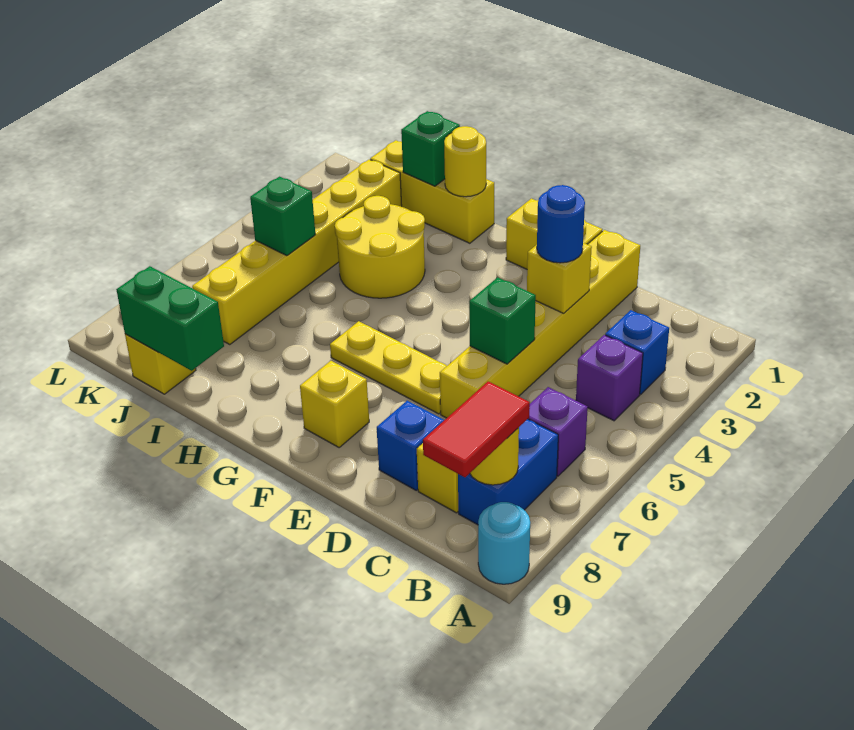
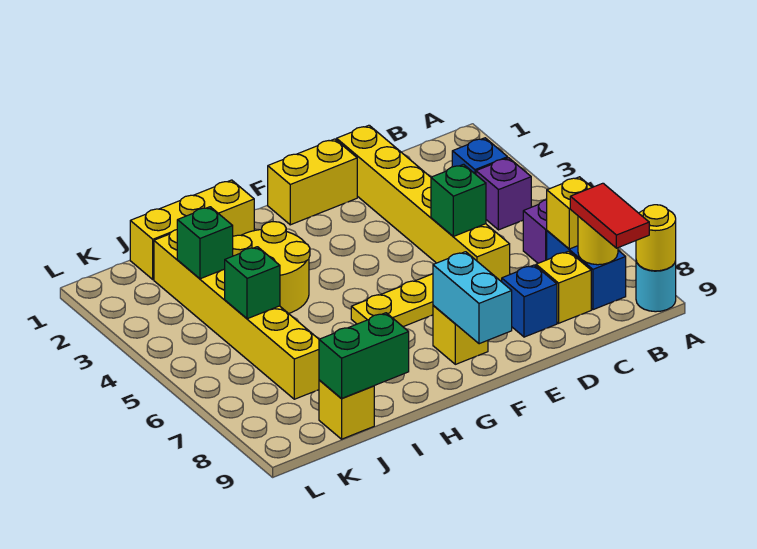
yellow brick D3 level 2 -> yellow brick B7 level 2
blue round brick D3 level 3 -> none
none -> cyan brick F8:F9 level 2
yellow round brick H1 level 2 -> yellow round brick A9 level 2
green brick I1 level 2 -> green brick J3 level 2

